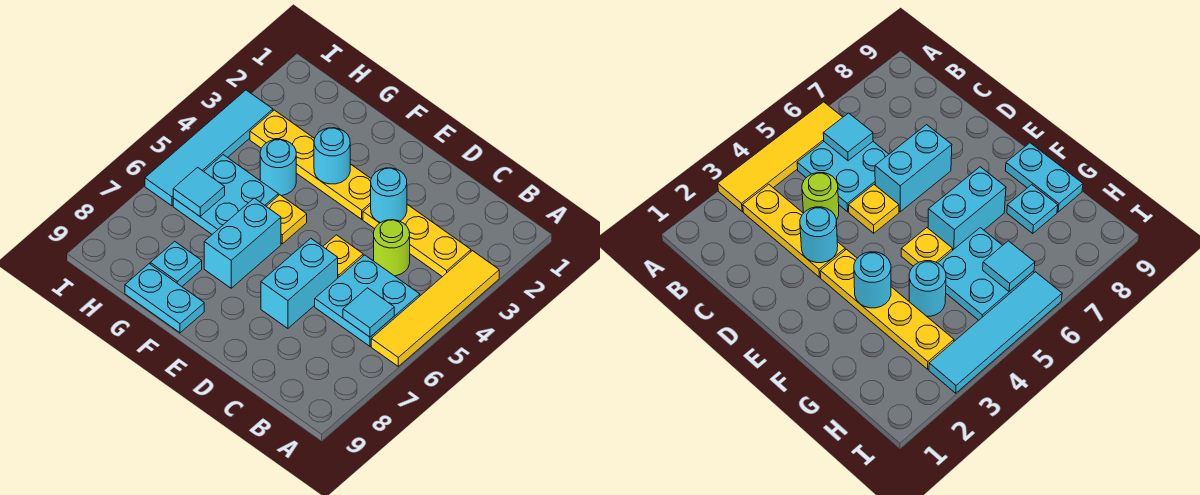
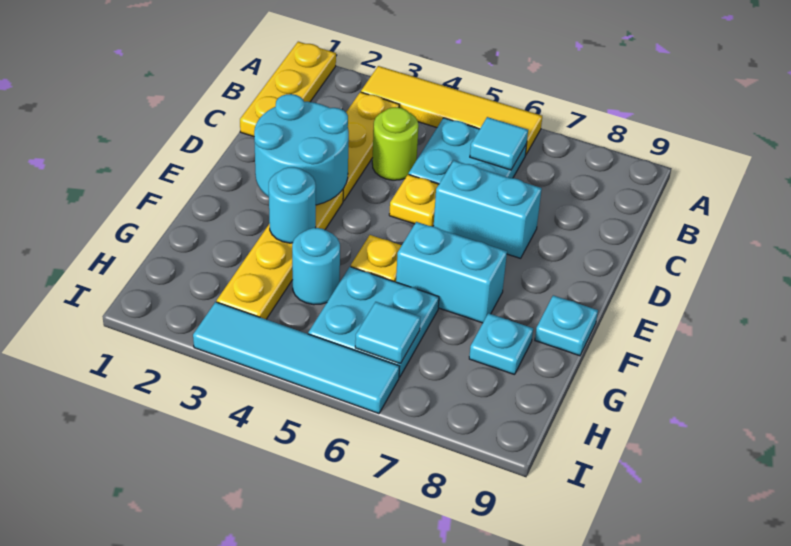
none -> yellow plate A1:C1 level 1
cyan round brick D3 level 2 -> cyan round brick D2:E3 level 2
cyan plate F9:G9 level 1 -> cyan plate F9 level 1

